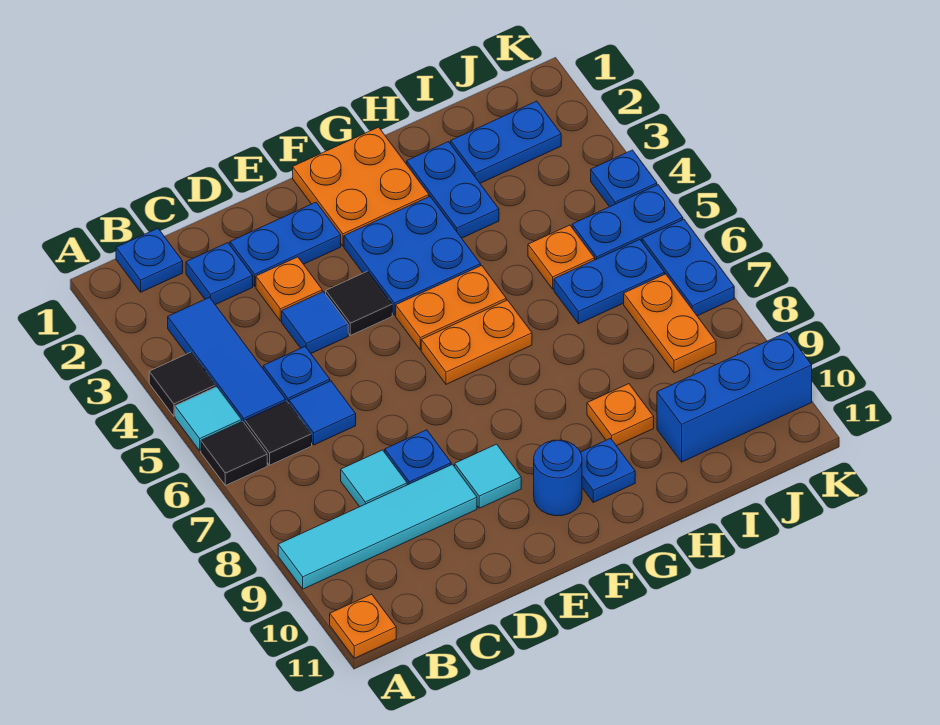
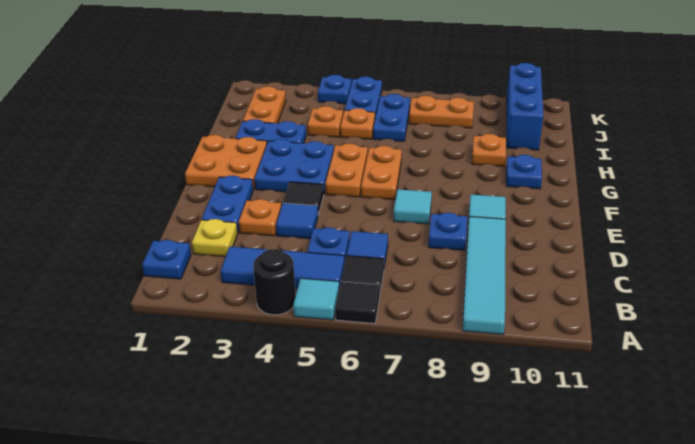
black tile A4 level 1 -> black round brick A4 level 1
orange plate A11 level 1 -> orange plate I4 level 1
blue plate C2 level 1 -> yellow plate C2 level 1
cyan tile C8 level 1 -> cyan tile E7 level 1
blue round brick F10 level 1 -> none
blue plate I2:J2 level 1 -> orange plate I2:J2 level 1
blue plate K6:K7 level 1 -> none

